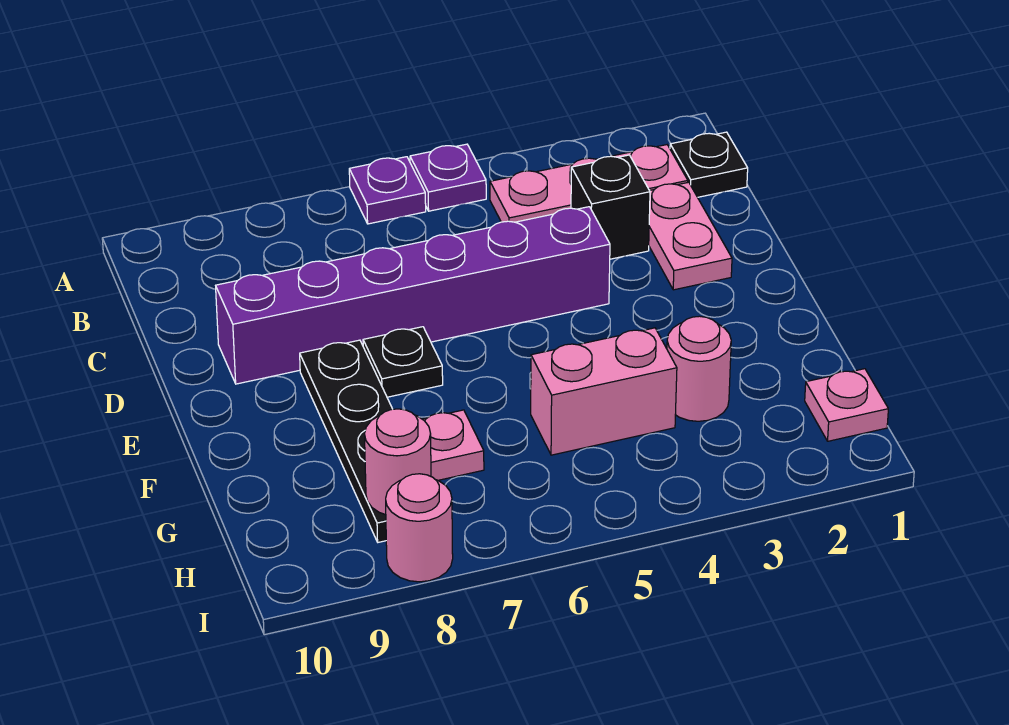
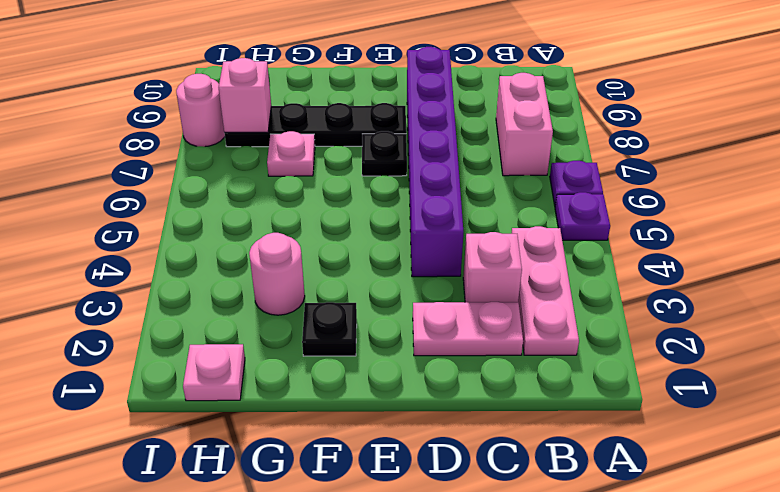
black plate B1 level 1 -> black plate F2 level 1
black brick C3 level 1 -> pink brick C3 level 1
pink brick G4:G5 level 1 -> pink brick B7:B8 level 1
pink round brick H8 level 2 -> pink brick H8 level 2

